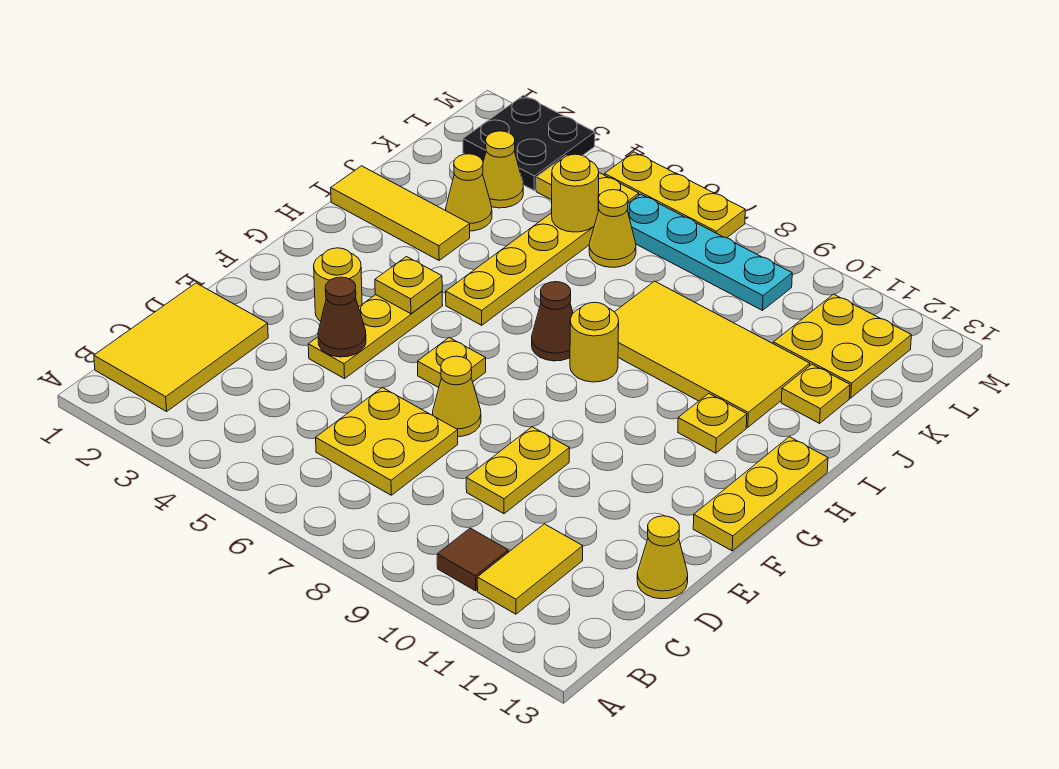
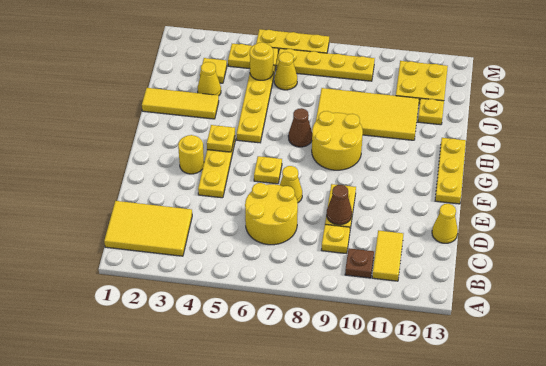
yellow tile B1:D2 level 1 -> yellow tile B1:C3 level 1
brown tile B10 level 1 -> brown plate B10 level 1
yellow plate C6:D7 level 1 -> yellow round brick C6:D7 level 1
brown cone E4 level 2 -> brown cone D9 level 2
yellow round brick H8 level 1 -> yellow round brick G8:H9 level 1
yellow plate H11 level 1 -> yellow plate C9 level 1
yellow cone K3 level 1 -> yellow tile K3 level 1
black plate L2:M3 level 1 -> none
cyan plate L6:L9 level 1 -> yellow plate L6:L9 level 1

